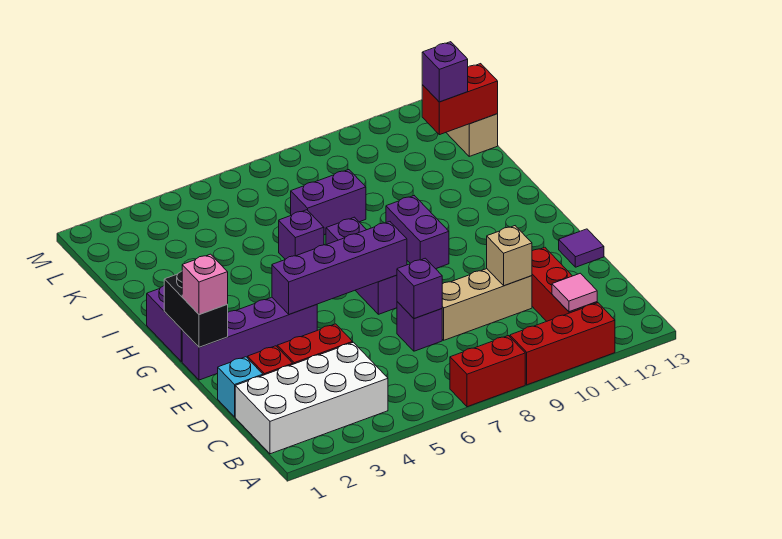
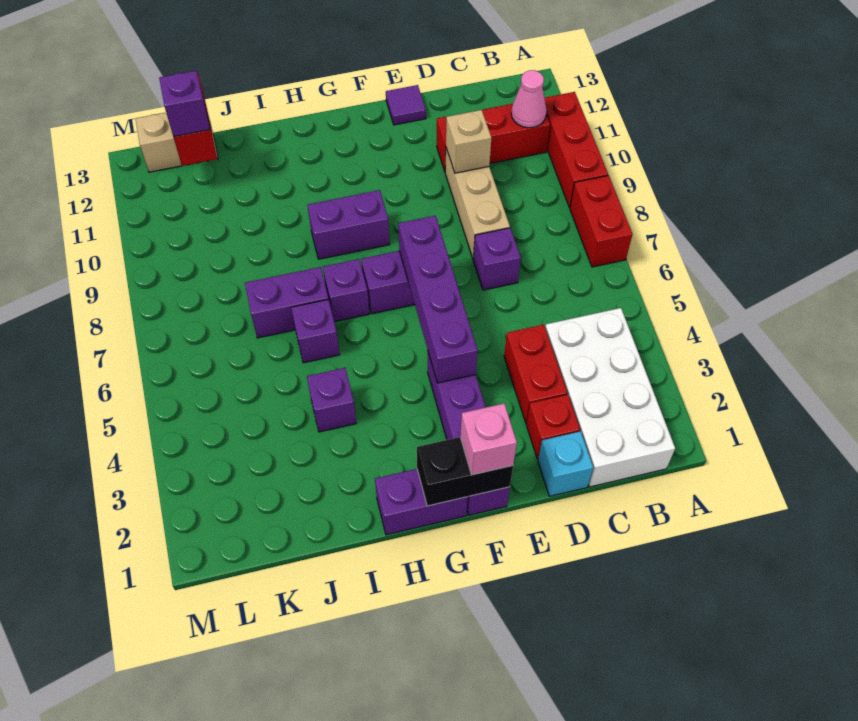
pink tile B11 level 2 -> pink cone B11 level 2
purple brick D7 level 2 -> purple brick I4 level 1
purple brick J7:J8 level 1 -> purple brick I7:J7 level 1

